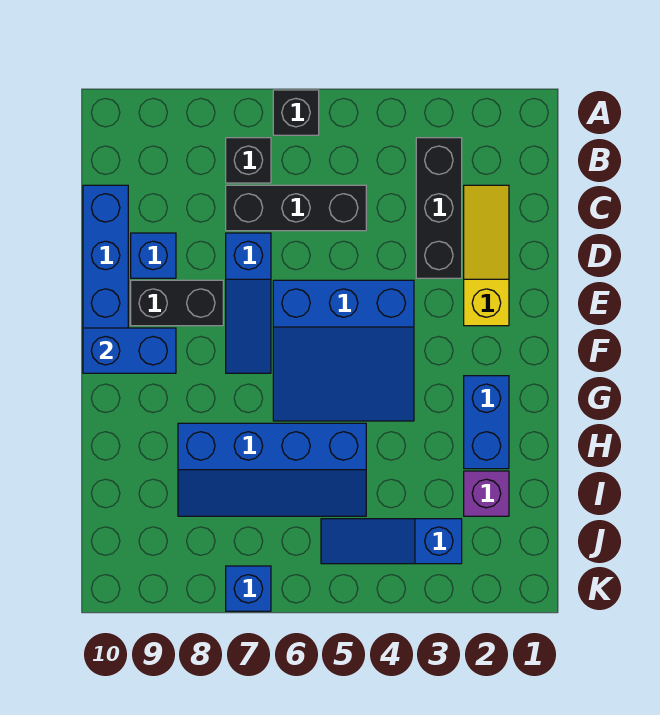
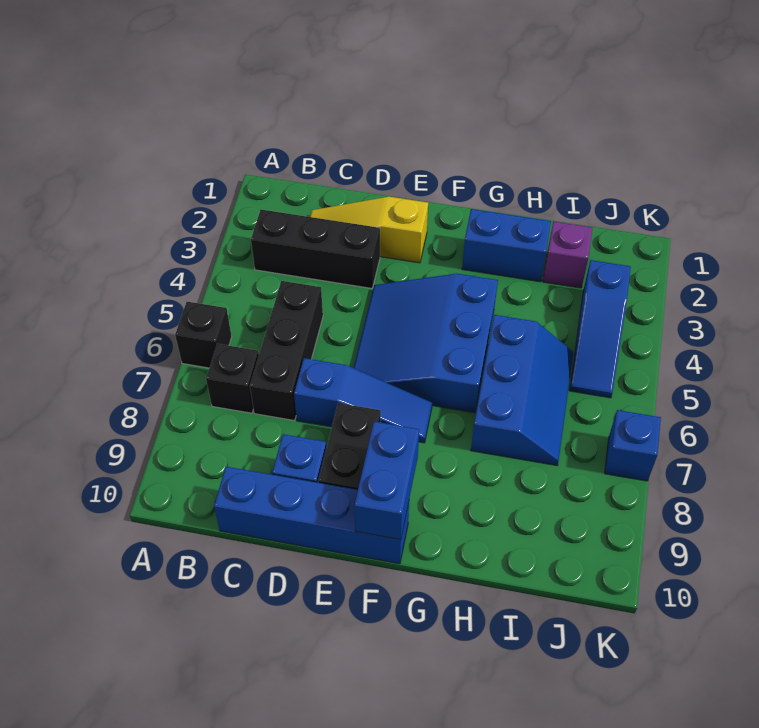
blue slope E4:G6 level 1 top E -> blue slope E4:G6 level 1 top G
blue slope H5:I8 level 1 top H -> blue slope H5:I7 level 1 top H

